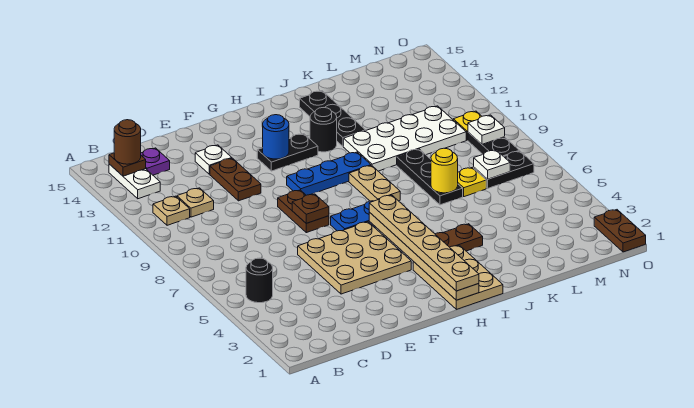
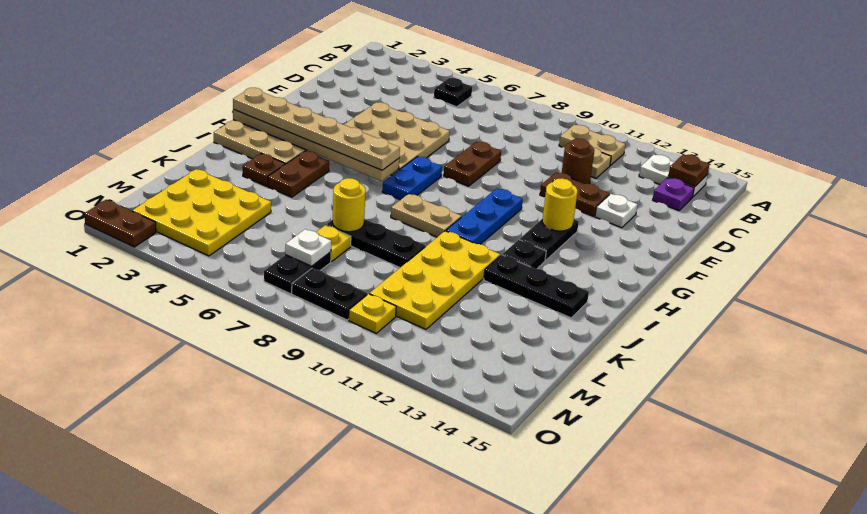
black round brick B5 level 1 -> black plate B5 level 1
tan plate B11 level 1 -> tan plate B10:B11 level 1
brown round brick B14 level 3 -> brown round brick D11 level 1
brown plate F8:F9 level 1 -> brown plate E8:F8 level 1
brown plate F8 level 2 -> brown plate J3 level 1
blue round brick G12 level 2 -> yellow round brick G12 level 2
black round brick I12 level 1 -> black plate I12 level 1
white plate J10:M11 level 1 -> yellow plate J10:M11 level 1
none -> yellow plate L2:N4 level 1
white plate N9 level 2 -> none

